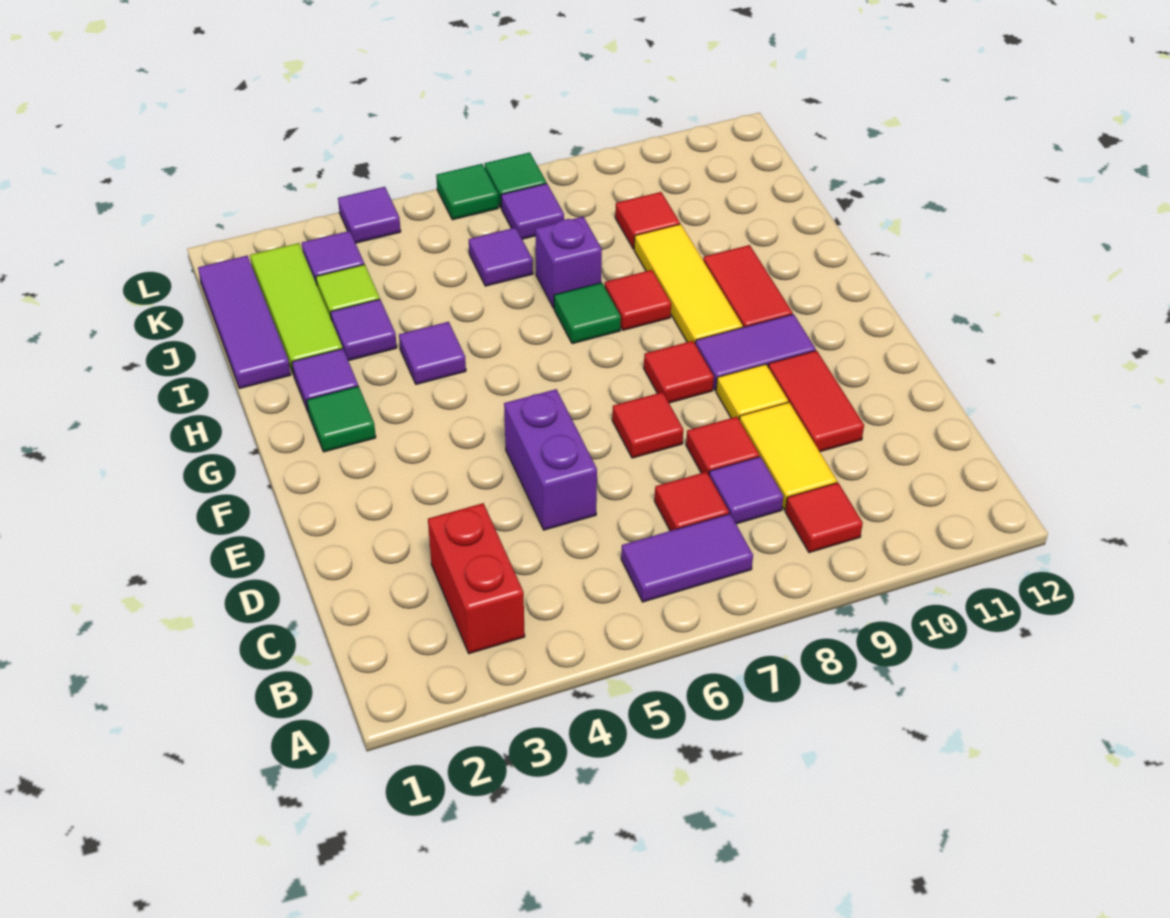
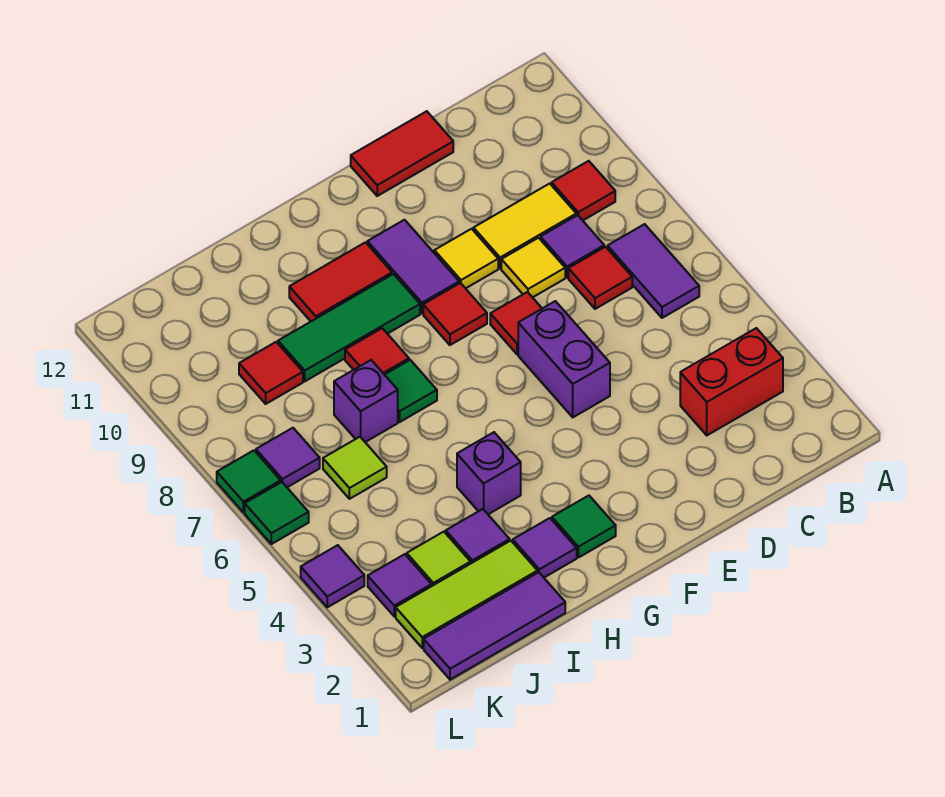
purple brick D5:E5 level 1 -> purple brick E5:E6 level 1
red tile D8 level 1 -> yellow tile D8 level 1
red tile D10:E10 level 1 -> red tile D12:E12 level 1
yellow tile G9:I9 level 1 -> green tile G9:I9 level 1
purple tile H4 level 1 -> purple brick H4 level 1
purple tile J6 level 1 -> lime tile J6 level 1

